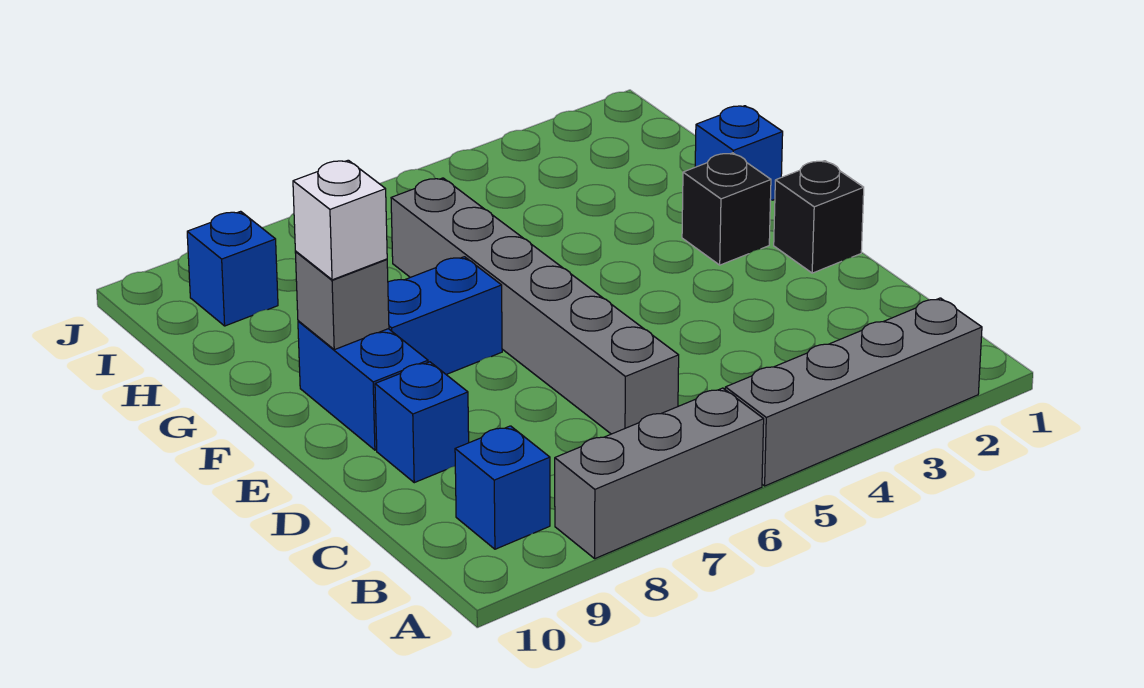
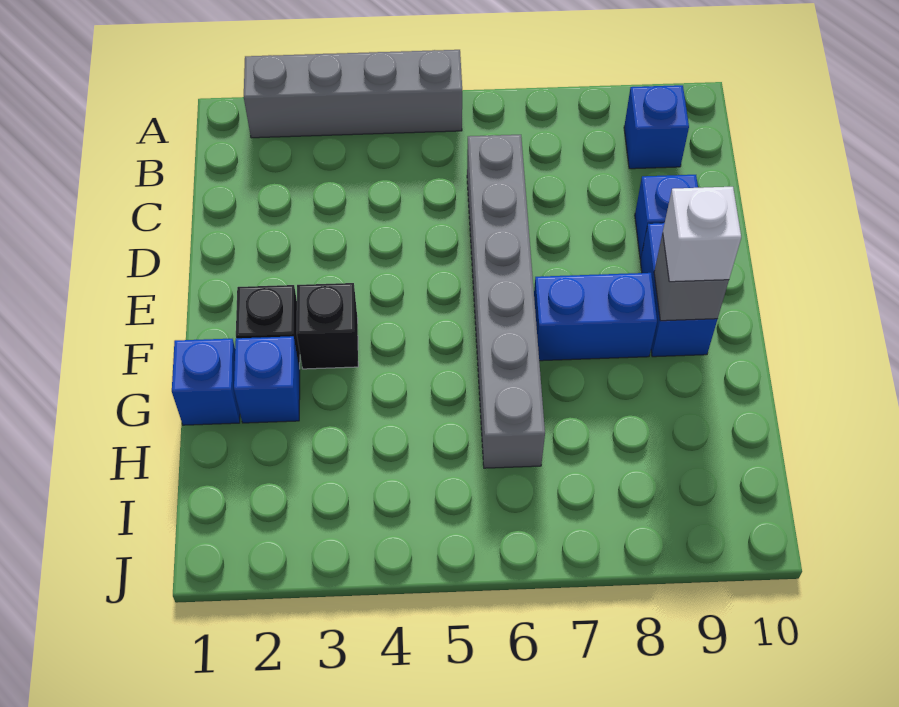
grey brick A6:A8 level 1 -> none
black brick E1 level 1 -> black brick F3 level 1
blue brick I9 level 1 -> blue brick G2 level 1

